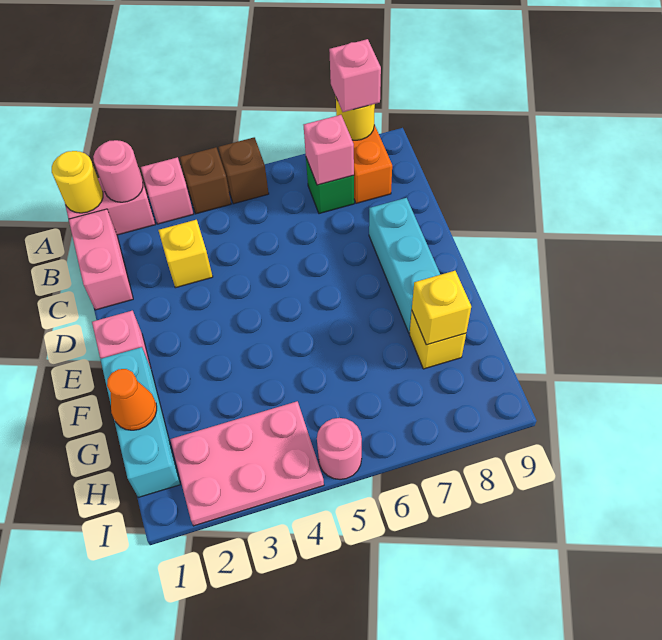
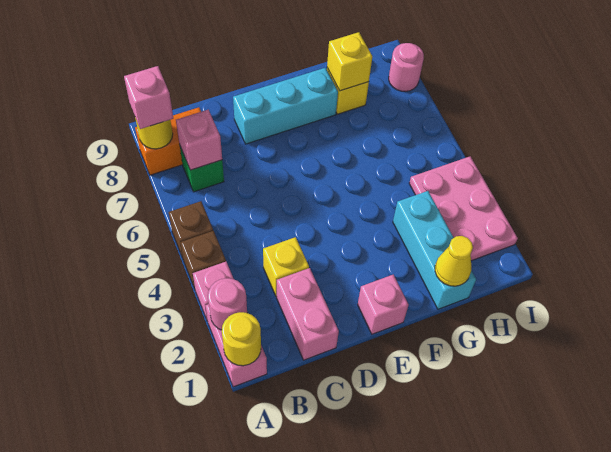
pink brick B1:C1 level 1 -> pink brick C1:C2 level 1
cyan brick F1:H1 level 1 -> cyan brick G1:G3 level 1
orange cone G1 level 2 -> yellow cone G1 level 2
pink round brick I5 level 1 -> pink round brick I8 level 1

